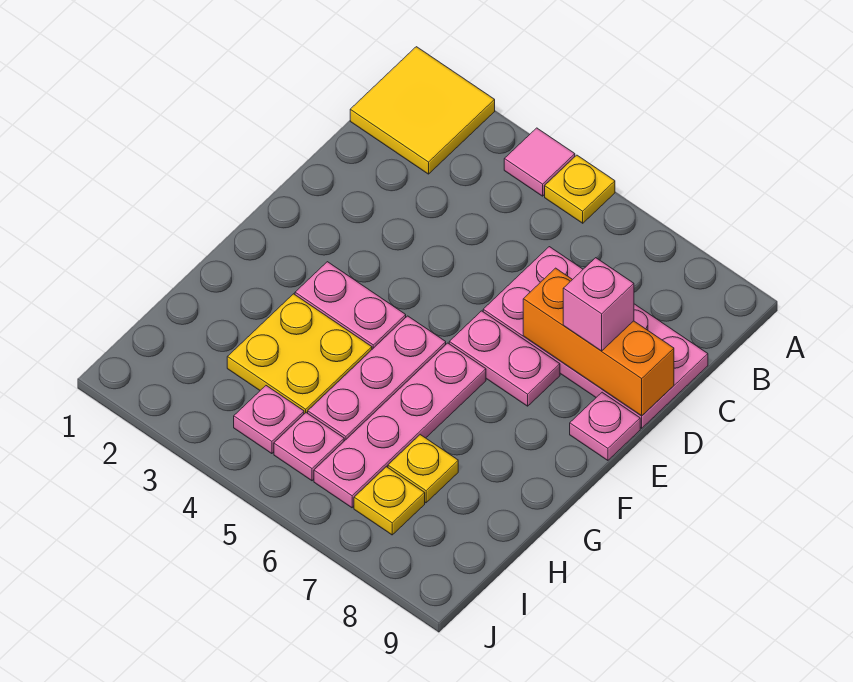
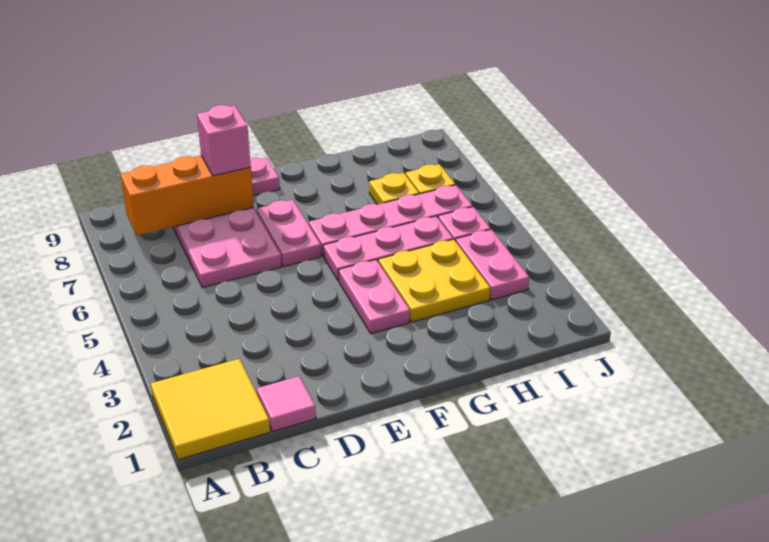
pink tile A4 level 1 -> pink tile C1 level 1
yellow plate A5 level 1 -> none
orange brick D7:D9 level 2 -> orange brick B8:D8 level 2
pink plate I4 level 1 -> pink plate I3:I4 level 1

